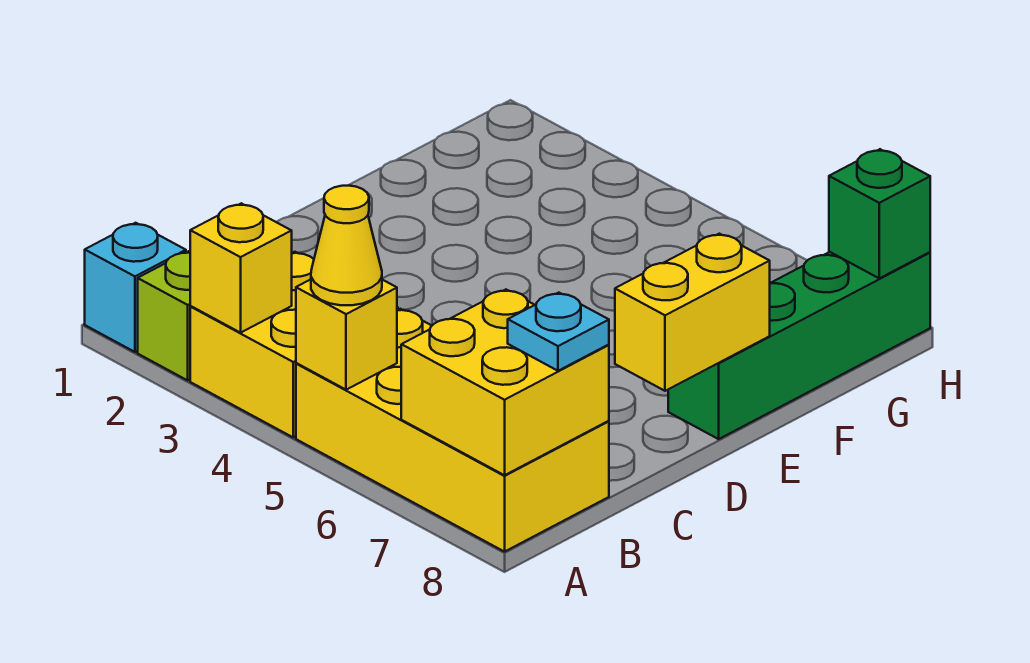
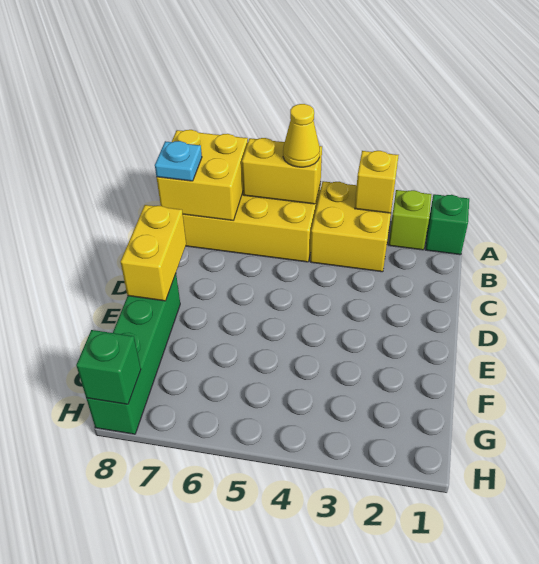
cyan brick A1 level 1 -> green brick A1 level 1
yellow brick A5 level 2 -> yellow brick A5:A6 level 2

